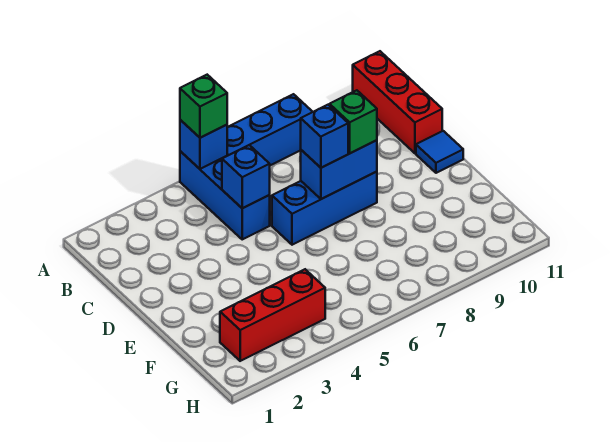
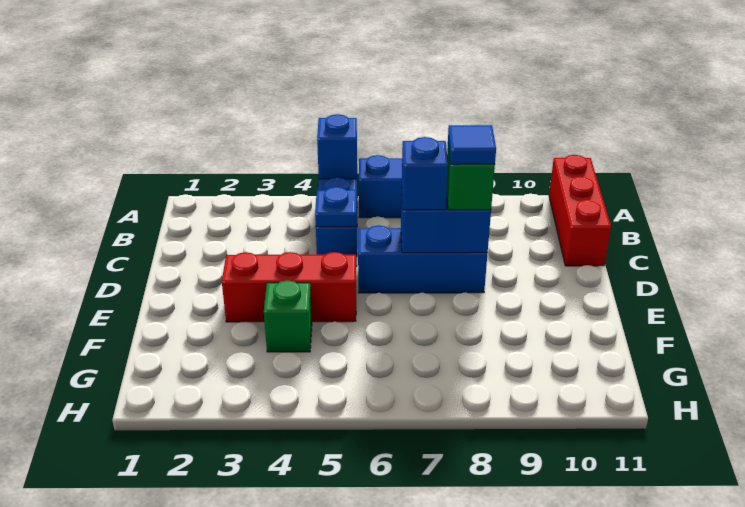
green brick A5 level 3 -> green brick F4 level 1
blue brick C5 level 2 -> blue plate C5 level 2
blue tile D11 level 1 -> blue tile D8 level 4
red brick G2:G4 level 1 -> red brick E3:E5 level 1

